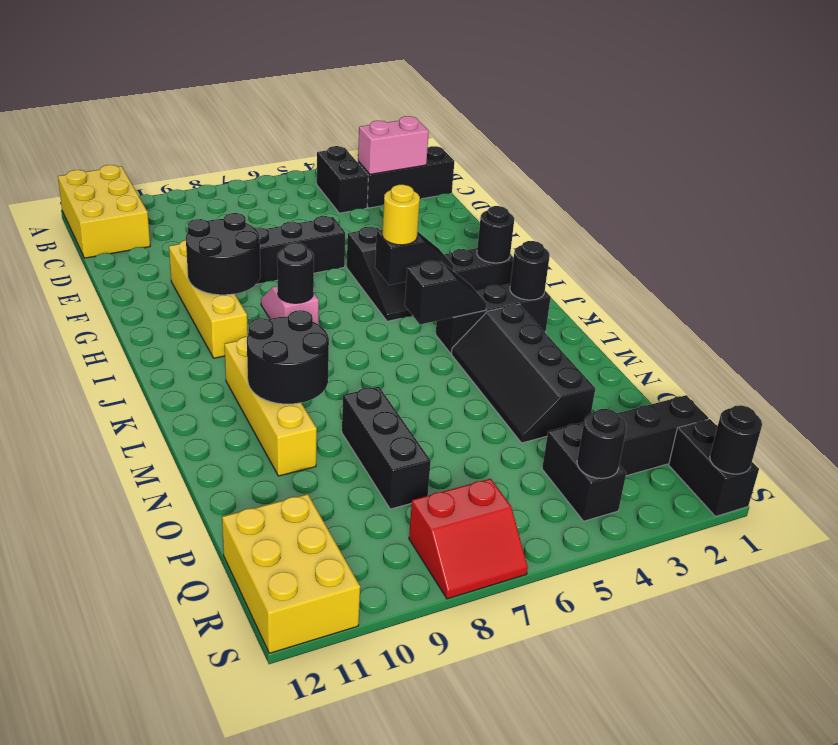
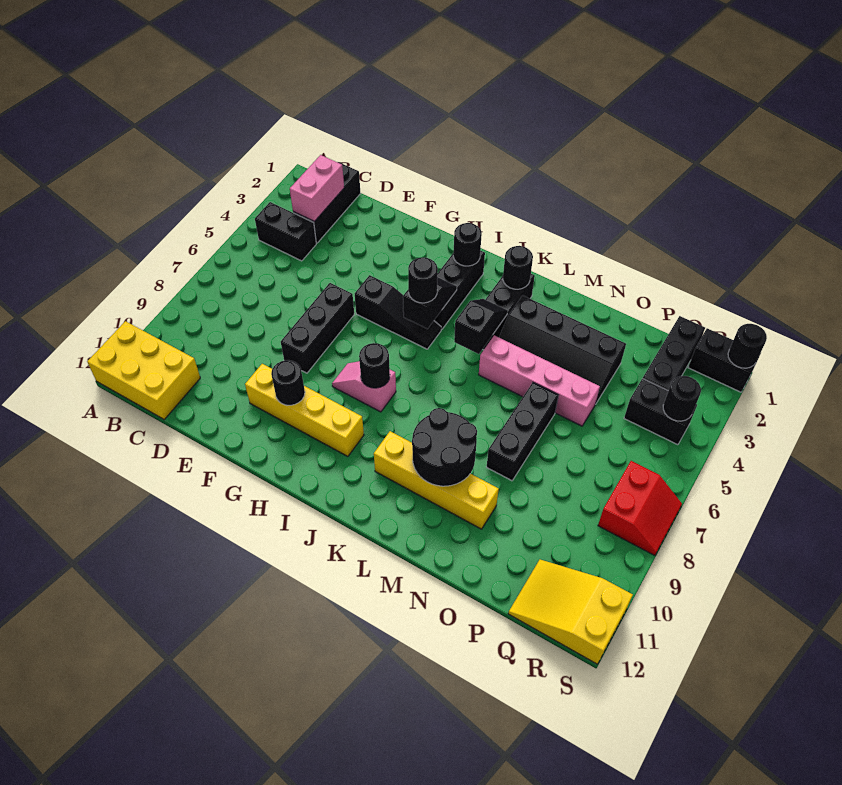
black round brick G9:H10 level 2 -> black round brick G10 level 2
yellow round brick I5 level 3 -> black round brick I5 level 3
none -> pink brick L5:O5 level 1
black brick N8:P8 level 1 -> black brick N6:N8 level 1
yellow brick Q11:S12 level 1 -> yellow slope Q11:S12 level 1 top S

